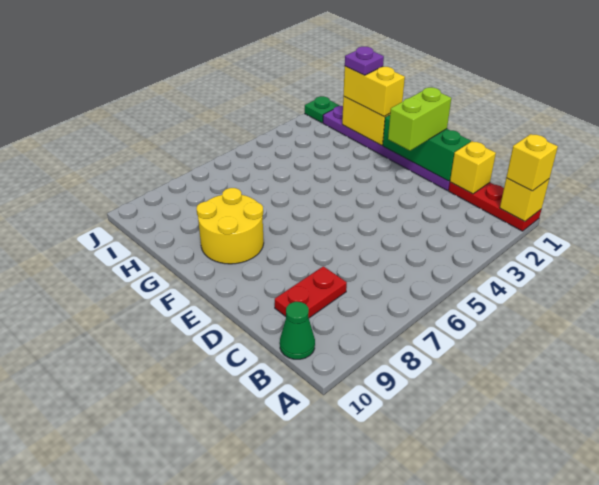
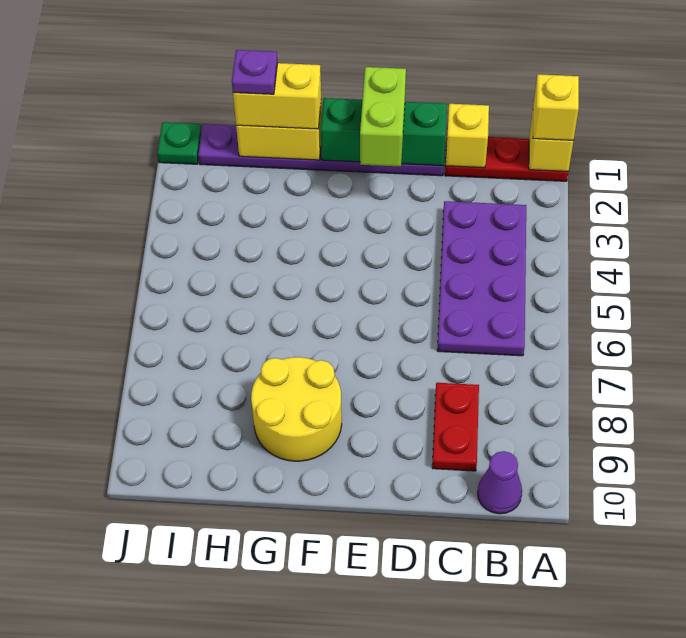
none -> purple plate B3:C6 level 1
green cone B10 level 1 -> purple cone B10 level 1

